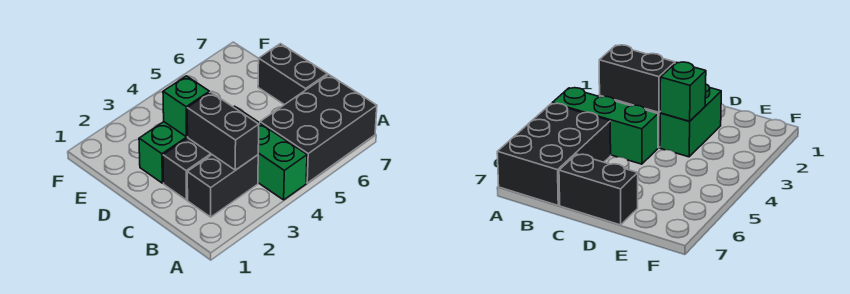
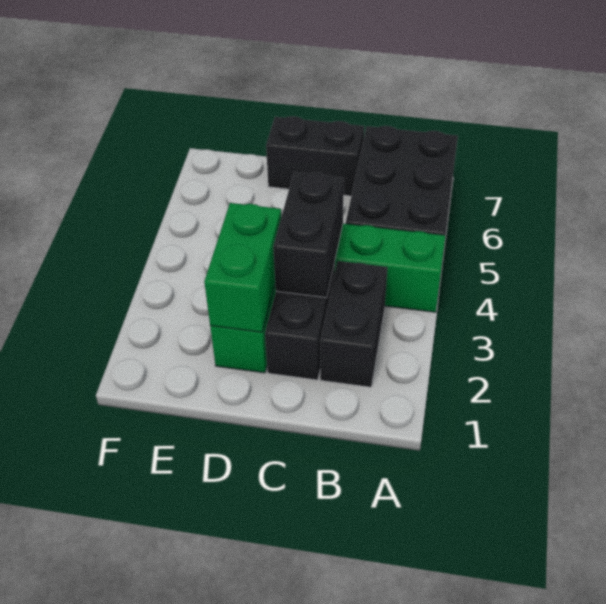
black brick B3:C3 level 2 -> black brick C3:C4 level 2
green brick D3 level 2 -> green brick D2:D3 level 2

